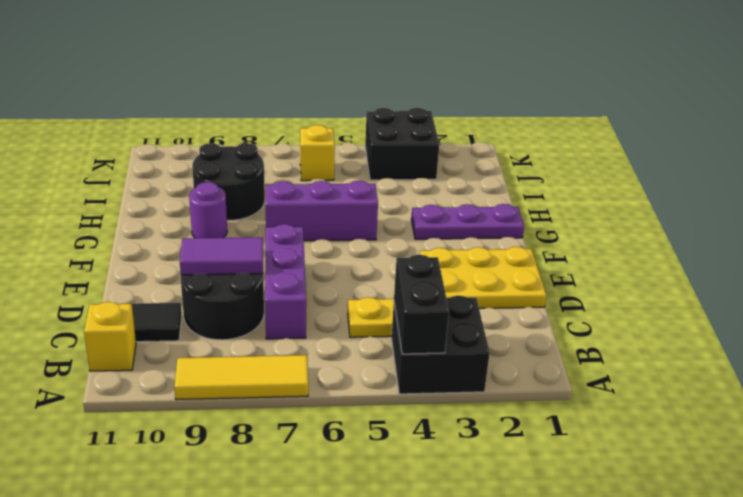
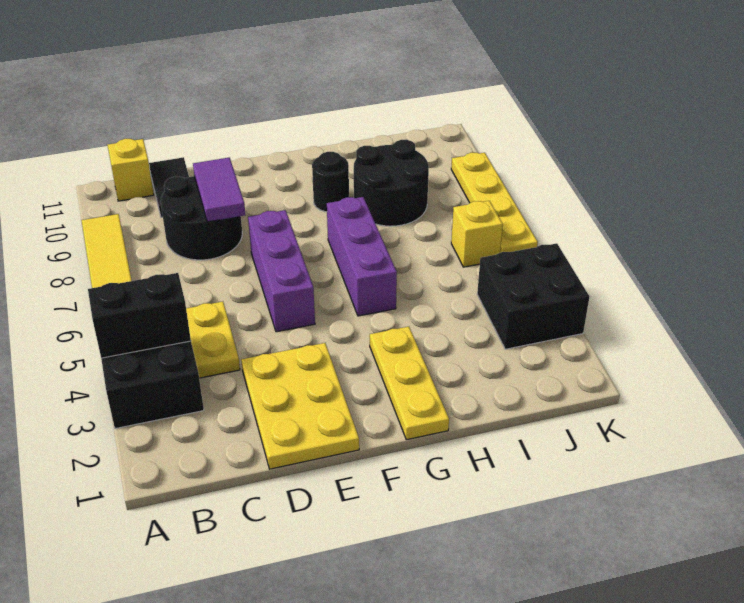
purple brick C7:E7 level 1 -> purple brick E5:E7 level 1
purple plate G1:G3 level 1 -> yellow plate G1:G3 level 1
purple round brick G9 level 1 -> black round brick G9 level 1
none -> yellow plate K6:K9 level 1

